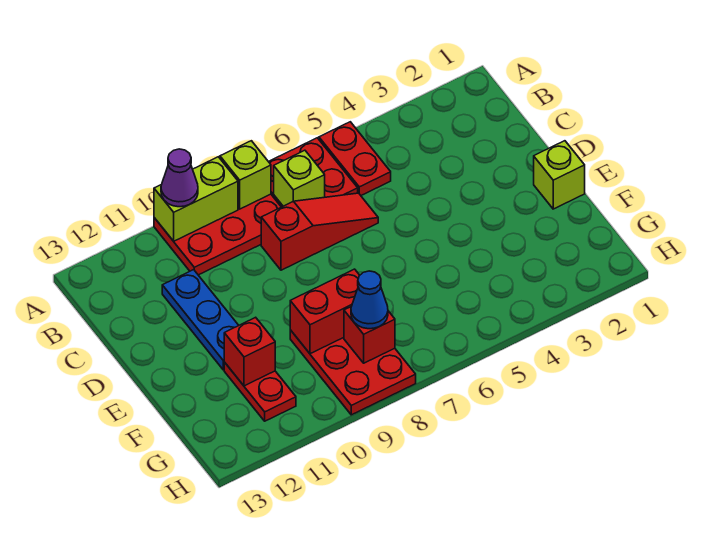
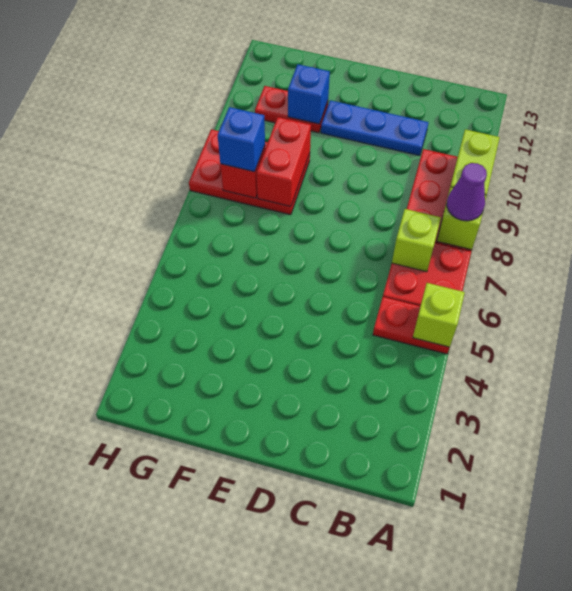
purple cone A10 level 3 -> purple cone A8 level 3
red slope C6:C8 level 1 top 8 -> none
lime brick E1 level 1 -> lime brick A5 level 2
red brick F11 level 2 -> blue brick F11 level 2
blue cone G8 level 3 -> blue brick G8 level 3

